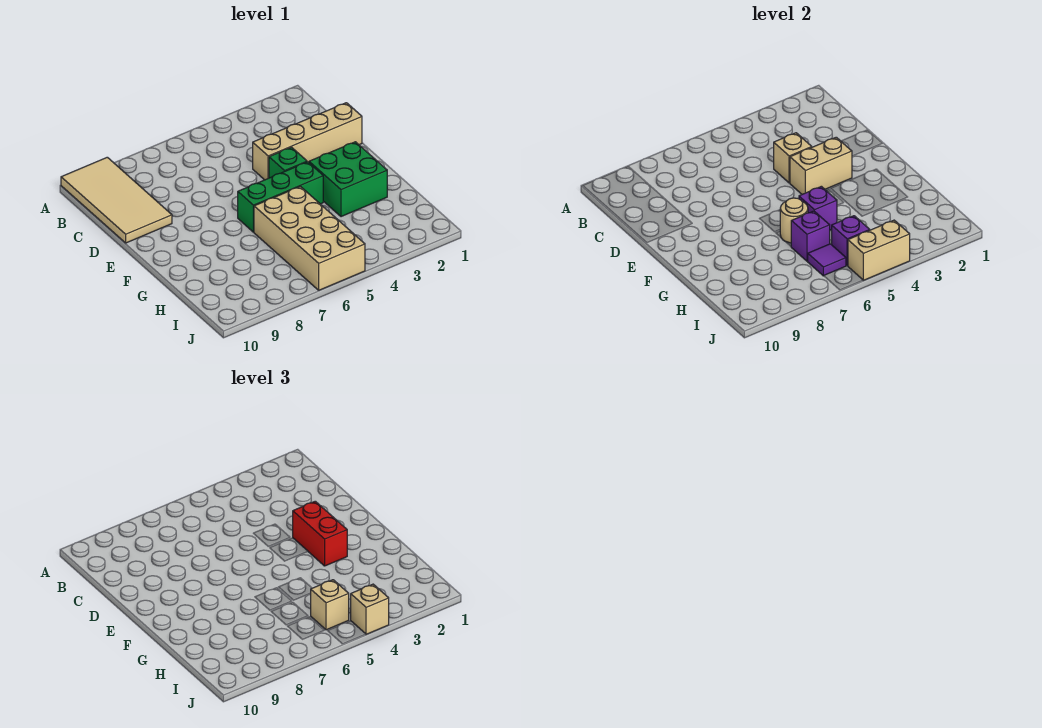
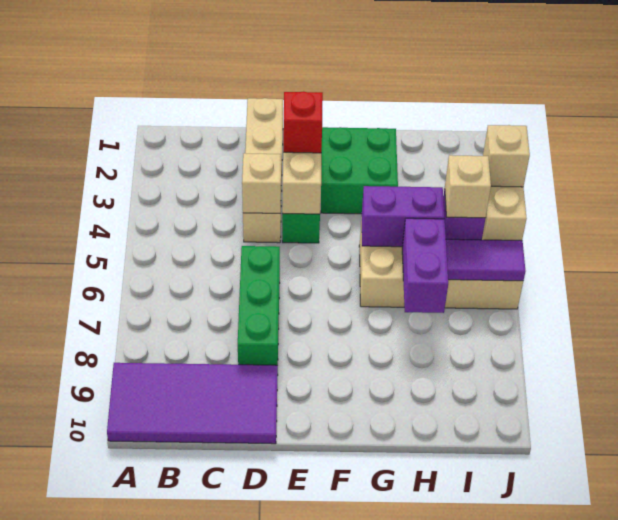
tan tile A9:D10 level 1 -> purple tile A9:D10 level 1
red brick E3:F3 level 3 -> red brick E3 level 3
green brick F4:F6 level 1 -> green brick D6:D8 level 1
purple brick G5 level 2 -> purple brick G5:H5 level 2
tan round brick G6 level 2 -> none
purple brick H6 level 2 -> purple brick H6:H7 level 2
purple tile I6 level 2 -> purple tile I6:J6 level 2

